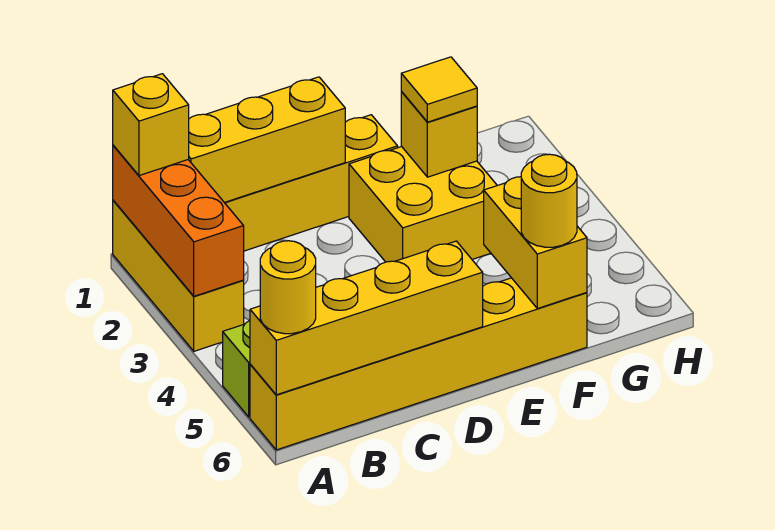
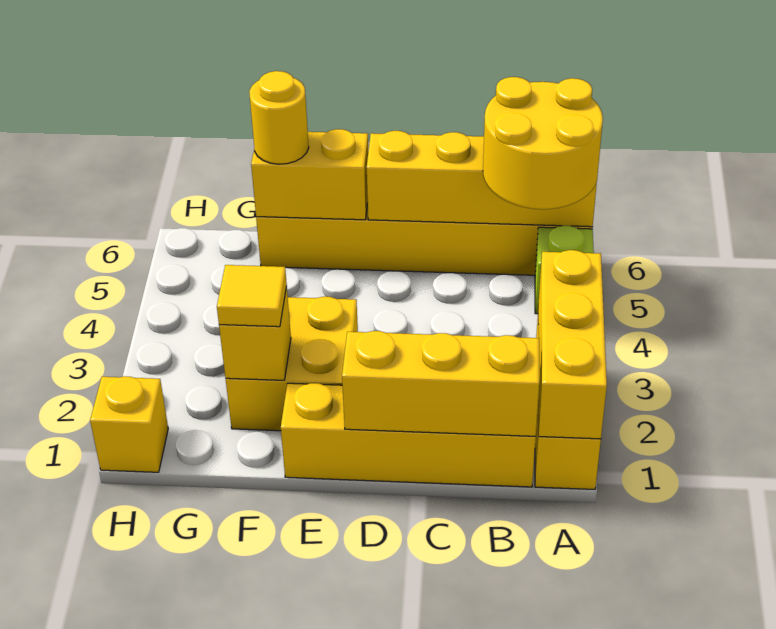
orange brick A1:A3 level 2 -> yellow brick A1:A3 level 2
yellow brick A1 level 3 -> yellow brick H1 level 1
yellow round brick A6 level 3 -> yellow round brick A5:B6 level 3
yellow brick F5:F6 level 2 -> yellow brick E6:F6 level 2

